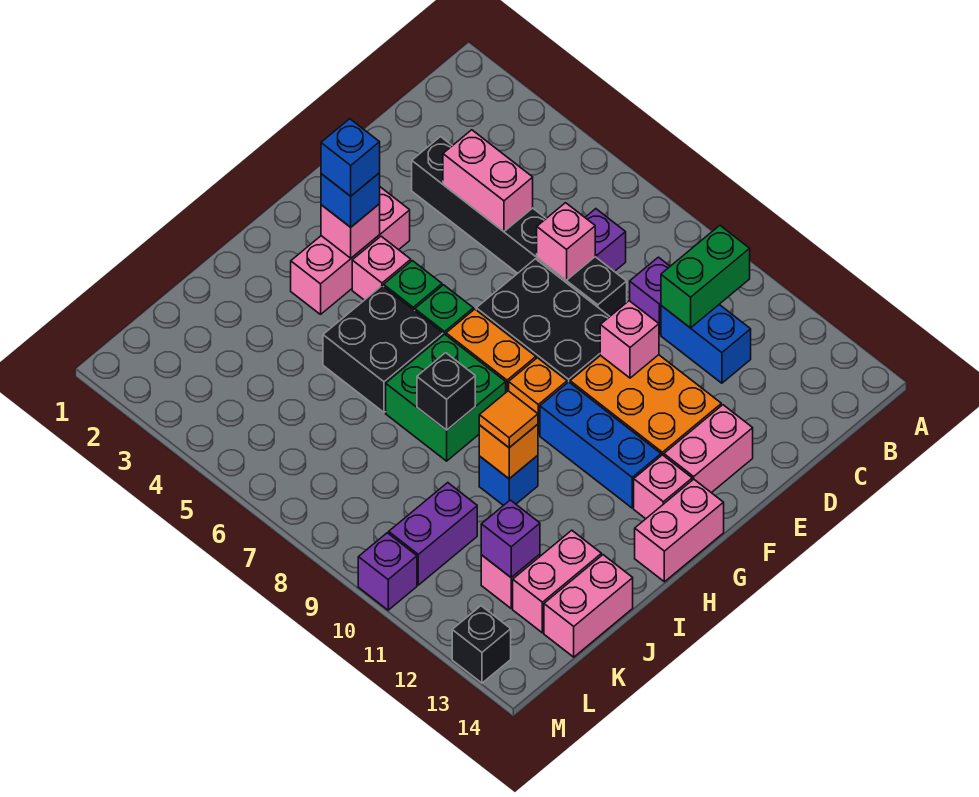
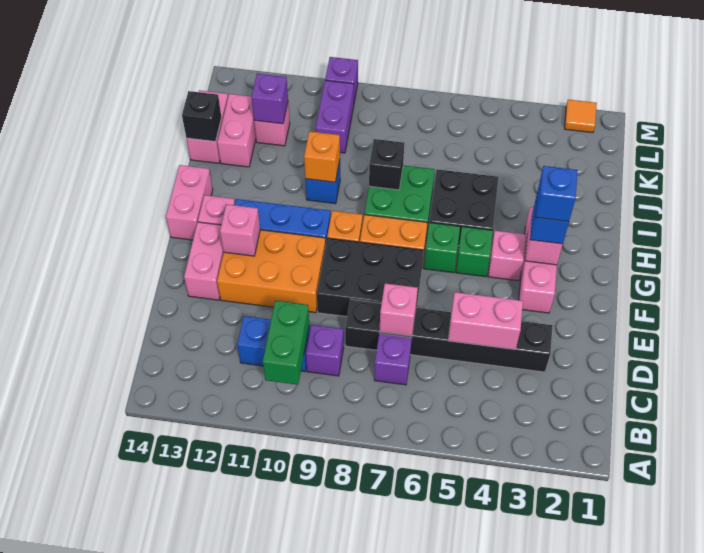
pink brick E10 level 2 -> pink brick F12 level 2
orange tile I10 level 3 -> orange tile M2 level 1
black brick M13 level 1 -> black brick J14 level 2

